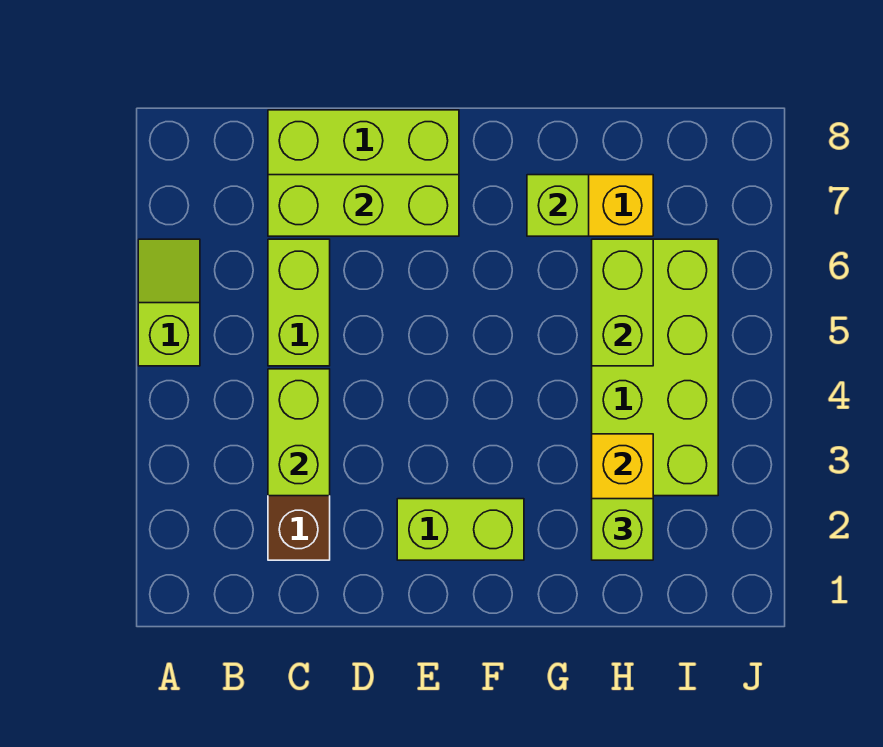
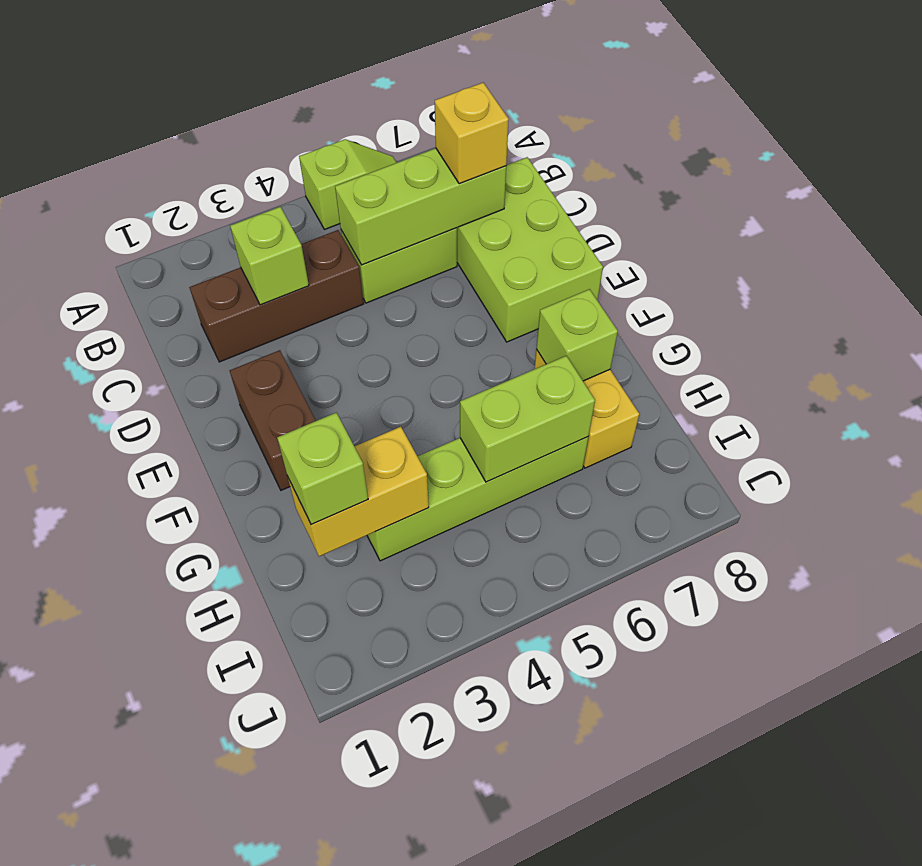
lime brick C3:C4 level 2 -> lime brick C3 level 2
lime brick C7:E7 level 2 -> lime brick C5:C7 level 2
none -> yellow brick C7 level 3
lime brick E2:F2 level 1 -> brown brick E2:F2 level 1
lime brick H3:I6 level 1 -> lime brick H3:H6 level 1

